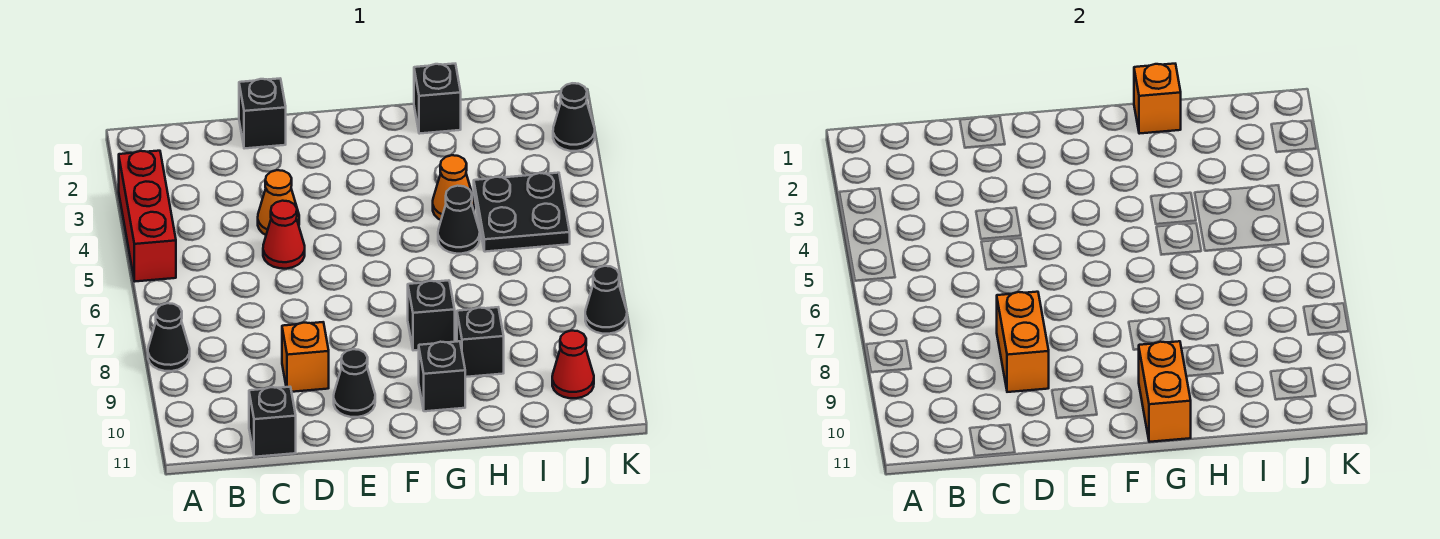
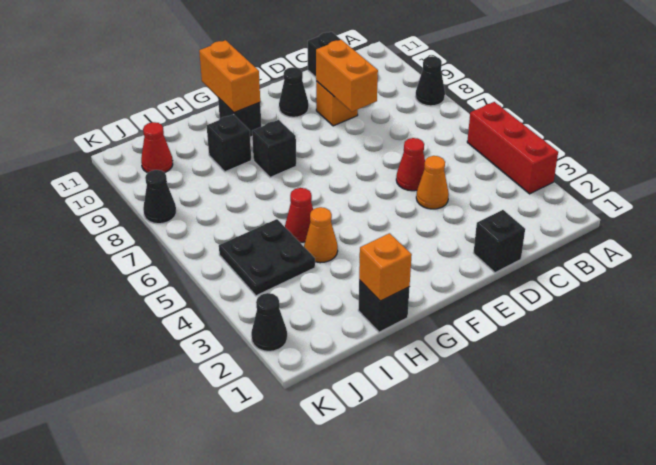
black cone H5 level 1 -> red cone H5 level 1

